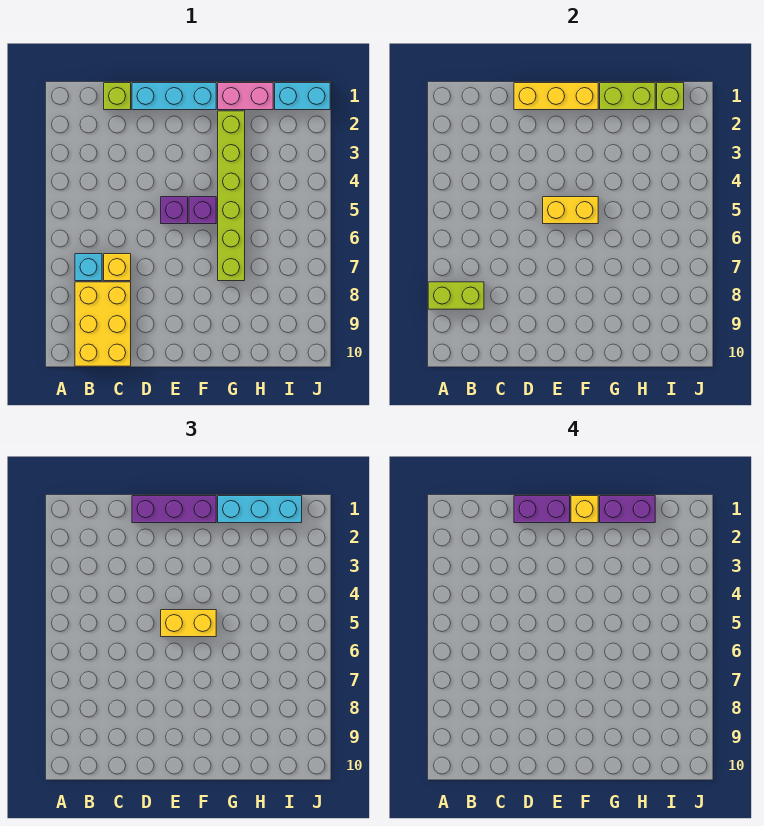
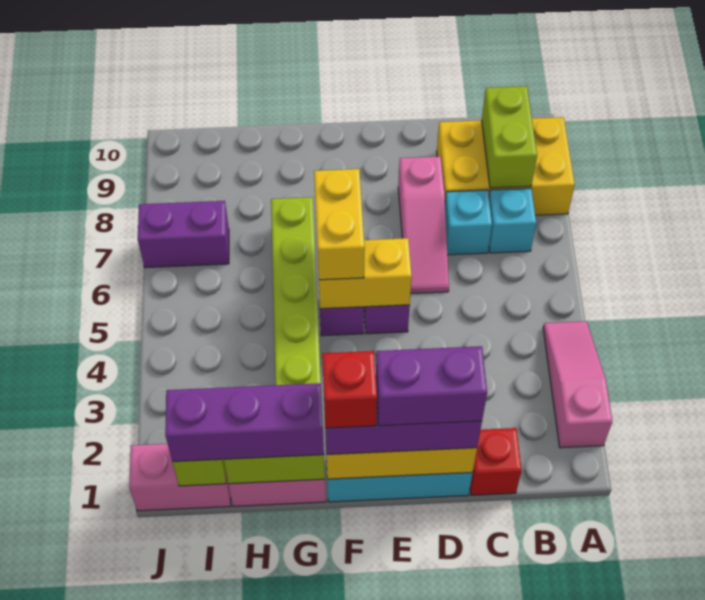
none -> pink slope A2:A4 level 1 top 2
lime brick A8:B8 level 2 -> lime brick B8:B9 level 2
yellow brick B8:C10 level 1 -> yellow brick A8:C9 level 1
lime brick C1 level 1 -> red brick C1 level 1
yellow brick C7 level 1 -> cyan brick C7 level 1
none -> pink slope D6:D8 level 1 top 8
yellow brick E5:F5 level 3 -> yellow brick F5:F6 level 3
yellow brick F1 level 4 -> red brick F1 level 4
cyan brick G1:I1 level 3 -> purple brick G1:I1 level 3
purple brick G1:H1 level 4 -> purple brick I7:J7 level 1
cyan brick I1:J1 level 1 -> pink brick I1:J1 level 1

